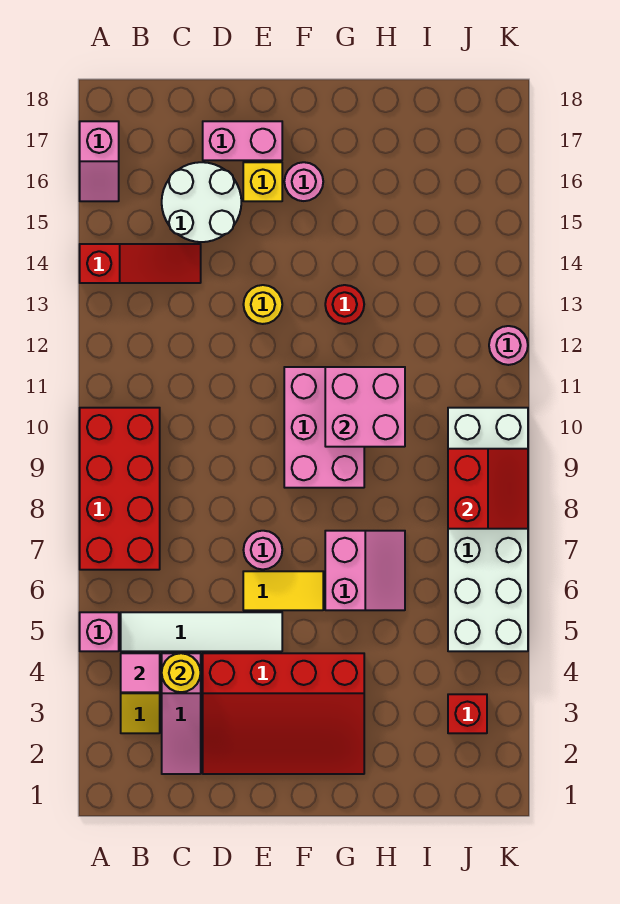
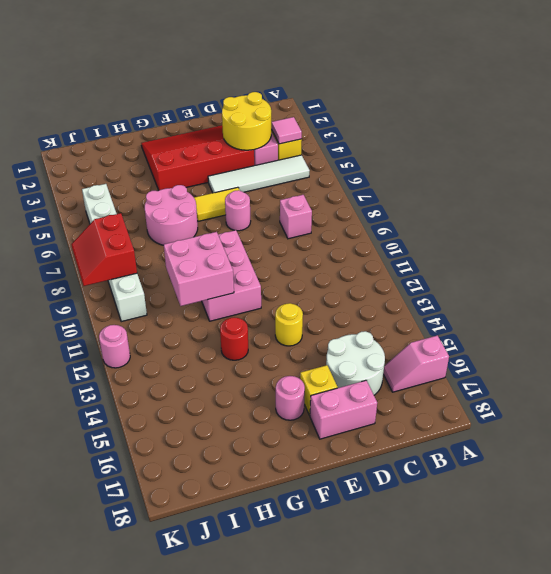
pink brick A5 level 1 -> pink brick C8 level 1
red brick A7:B10 level 1 -> none
red slope A14:C14 level 1 top A -> none
pink slope A16:A17 level 1 top 17 -> pink slope A16:B16 level 1 top A
yellow round brick C4 level 2 -> yellow round brick C3:D4 level 2
pink slope G6:H7 level 1 top G -> pink round brick G6:H7 level 1
red brick J3 level 1 -> none
white brick J5:K10 level 1 -> white brick J5:J10 level 1

